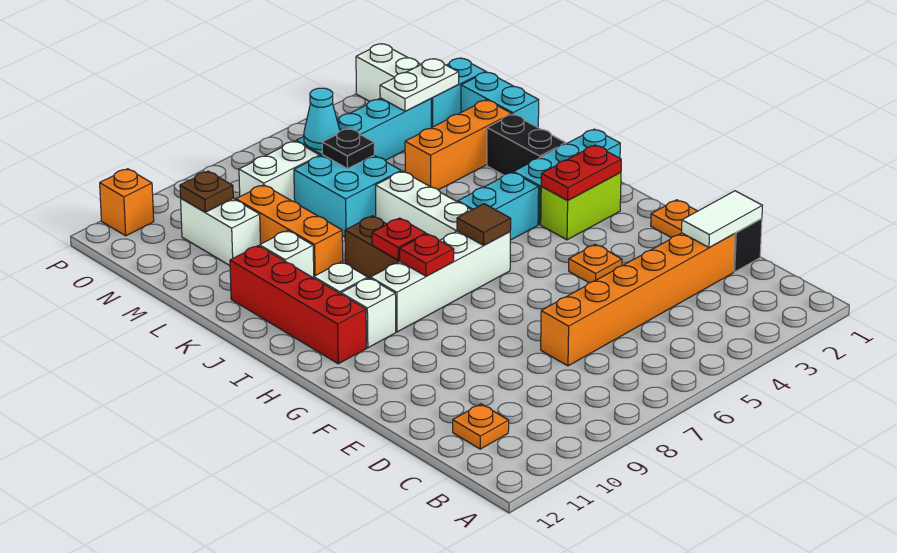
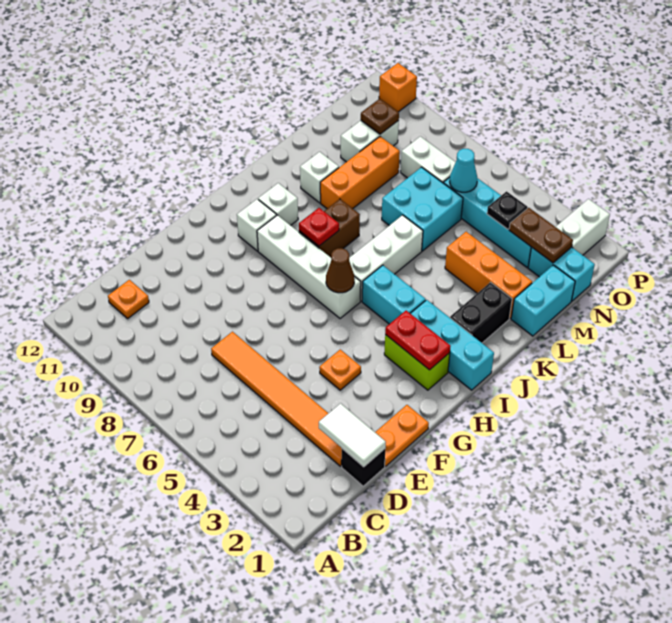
orange brick D2:D7 level 1 -> orange tile D2:D7 level 1
brown tile H6 level 2 -> brown cone H6 level 2
red plate H8 level 2 -> none
red brick H11:K11 level 1 -> none
black plate M6 level 2 -> black plate N4 level 2
white plate N2:N3 level 2 -> brown plate N2:N3 level 2

